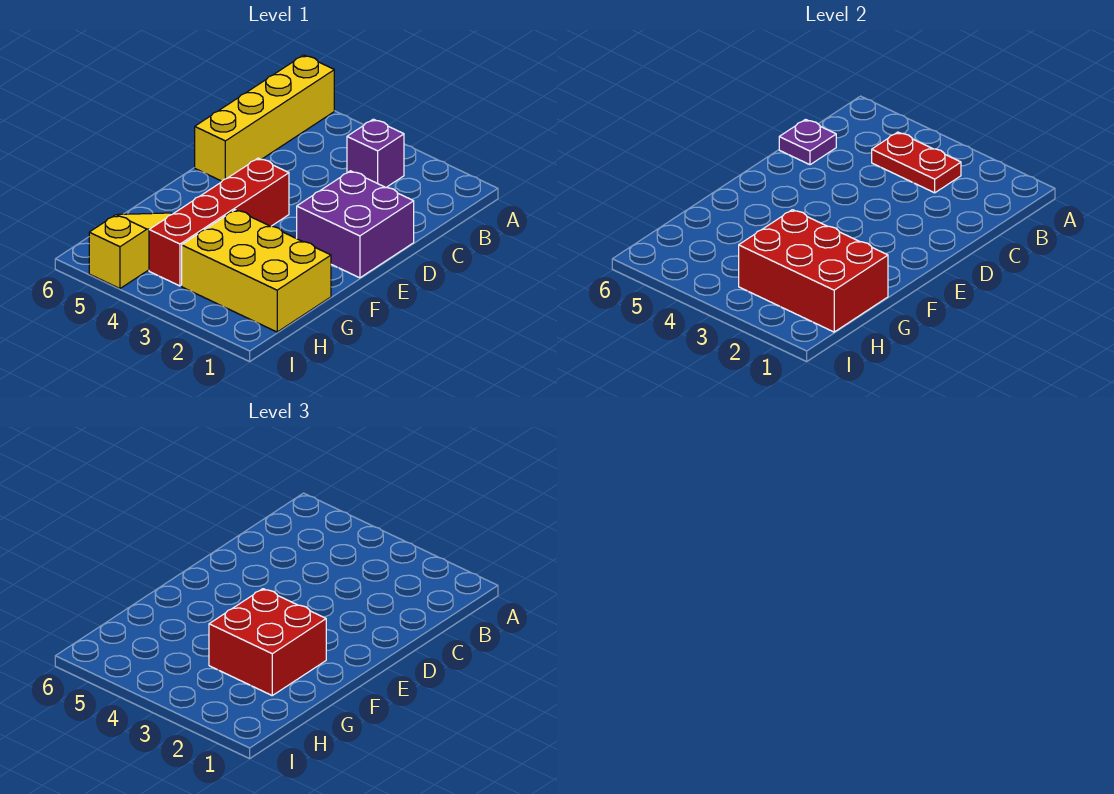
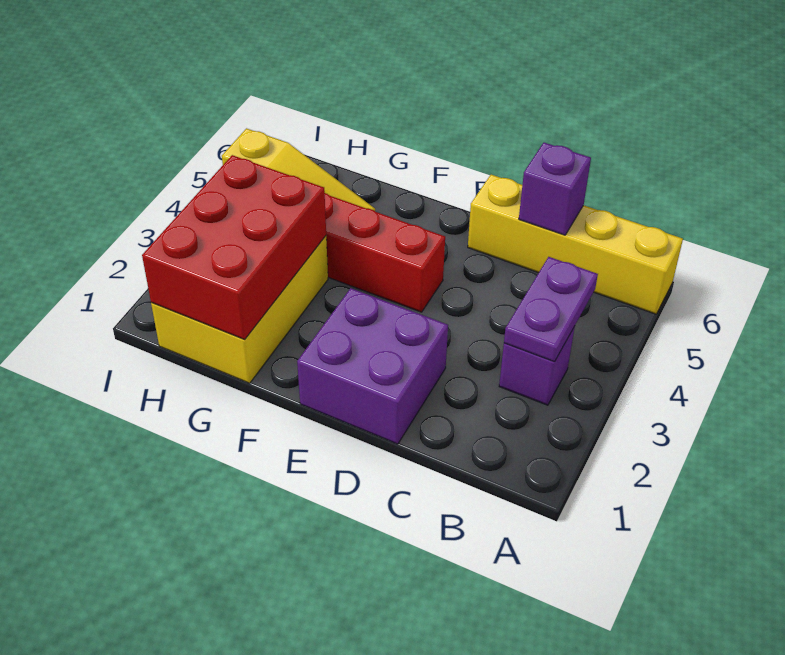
red plate B3:B4 level 2 -> purple plate B3:B4 level 2
purple plate C6 level 2 -> purple brick C6 level 2
red brick F2:G3 level 3 -> none

